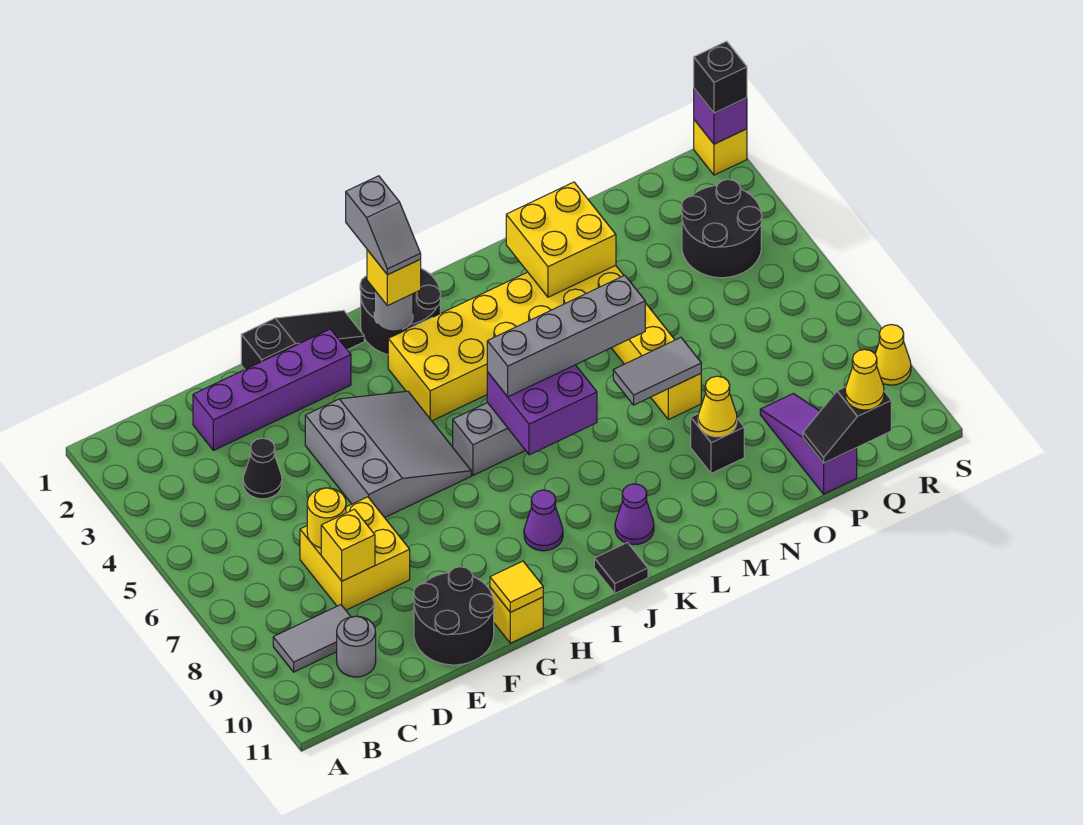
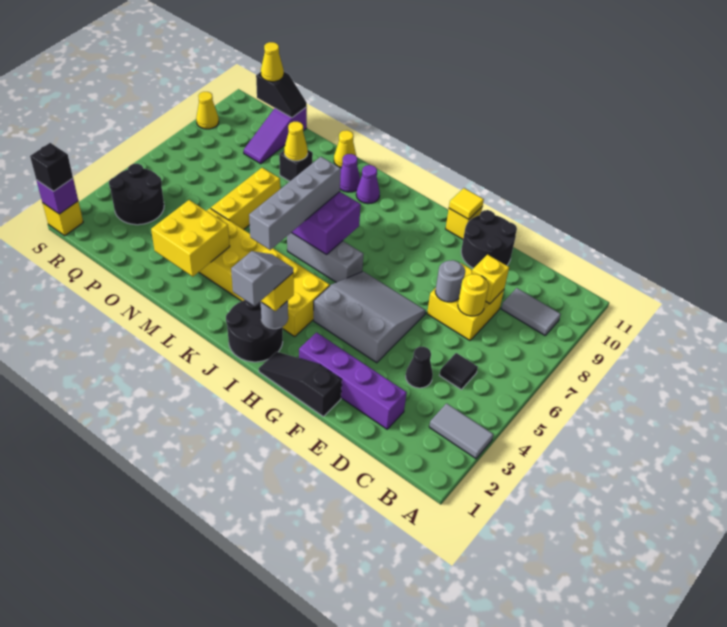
grey round brick C10 level 1 -> grey round brick E7 level 2
grey slope F4:H6 level 1 top F -> grey slope F4:H6 level 1 top 4
purple cone I9 level 1 -> purple cone L10 level 1
grey brick J6:M6 level 3 -> grey brick K4:K7 level 3
black tile J11 level 1 -> black tile C5 level 1
grey tile M7:N7 level 2 -> grey tile A3:B3 level 1
none -> yellow cone M11 level 1

